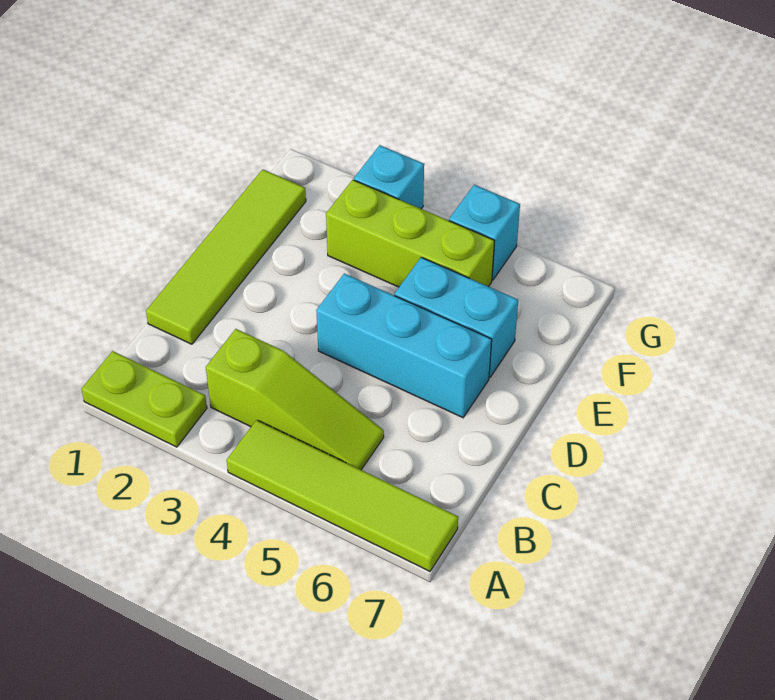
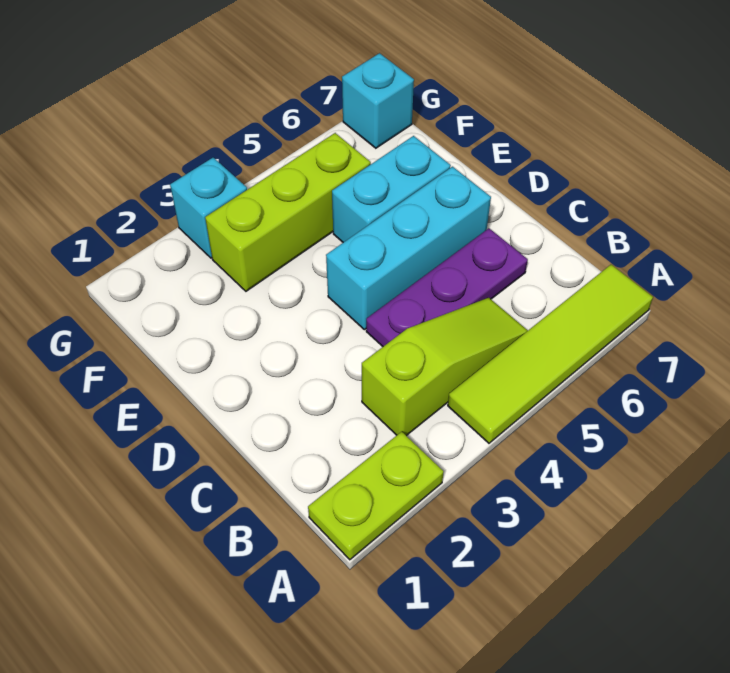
lime tile C1:F1 level 1 -> none
none -> purple plate C4:C6 level 1
cyan brick G5 level 1 -> cyan brick G7 level 1

